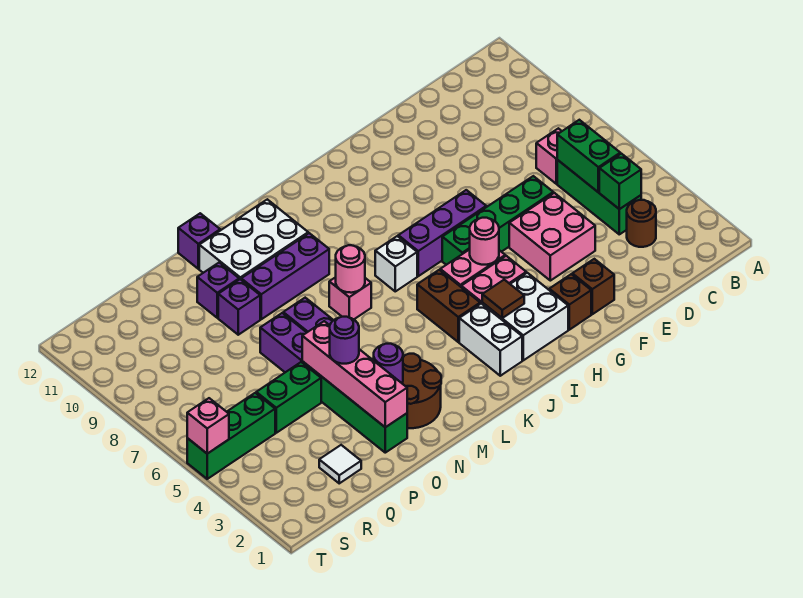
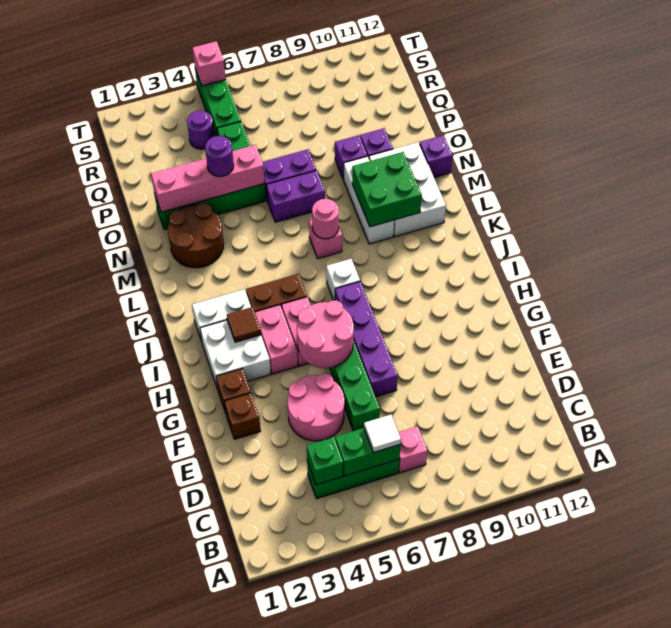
brown round brick C3 level 1 -> none
pink brick E4:F5 level 1 -> pink round brick E4:F5 level 1
purple brick G7:I7 level 1 -> purple brick F7:I7 level 1
pink round brick H5 level 2 -> pink round brick G5:H6 level 2
purple brick L9:N9 level 1 -> white brick L9:N9 level 1
none -> green brick L9:M10 level 2
purple round brick N3 level 2 -> purple round brick R4 level 1
white tile Q2 level 1 -> white tile C6 level 3

